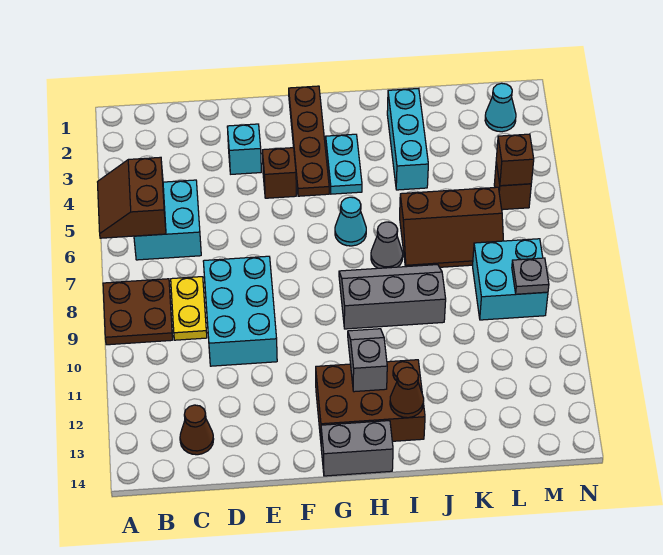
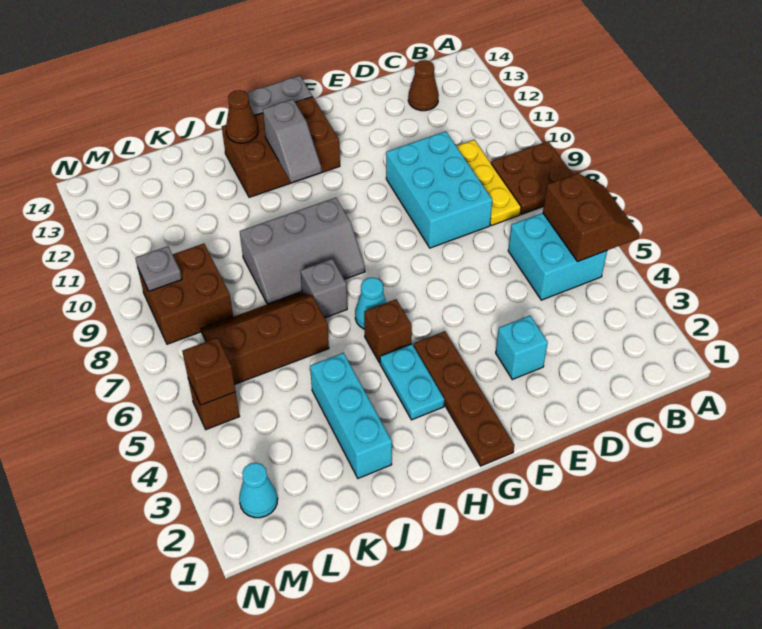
yellow plate C8:C9 level 1 -> yellow plate C8:C10 level 1
brown brick F4 level 1 -> brown brick H5 level 1
grey cone I7 level 1 -> grey brick I7 level 1
cyan brick L8:M9 level 1 -> brown brick L8:M9 level 1

